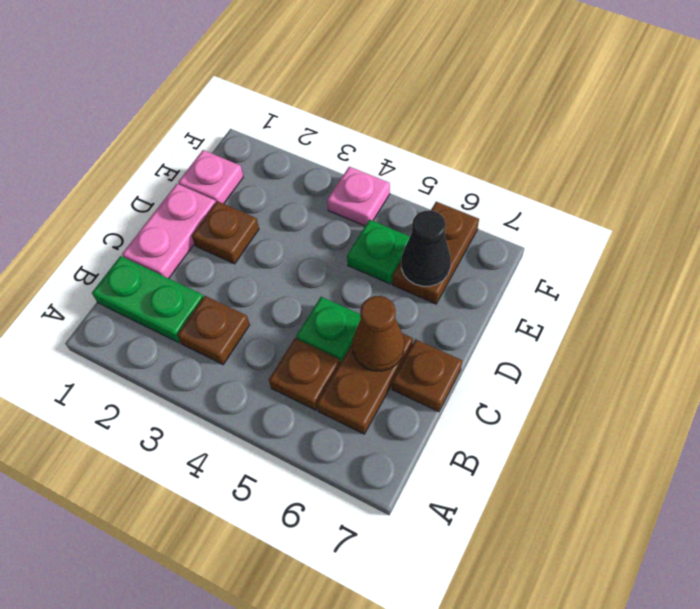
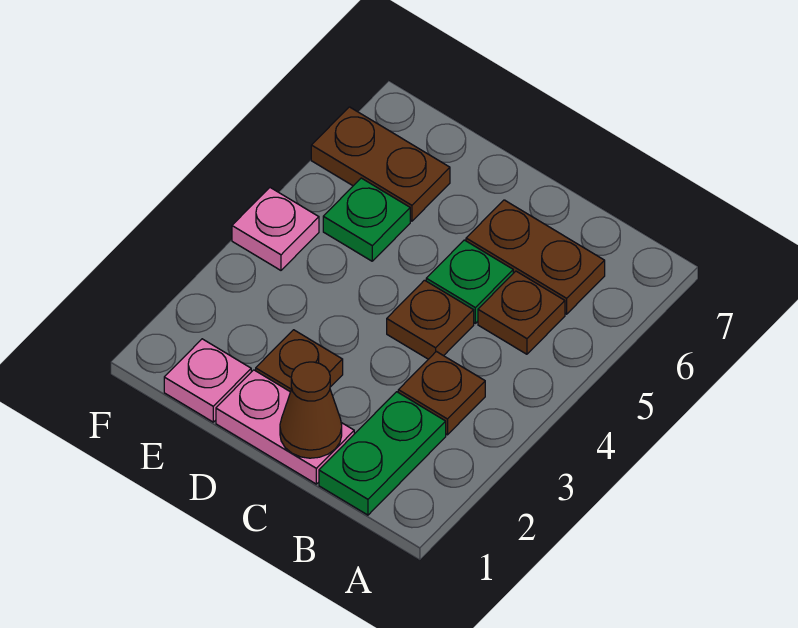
brown cone C6 level 2 -> brown cone C1 level 2
brown plate C7 level 1 -> brown plate C4 level 1
black cone E6 level 2 -> none

